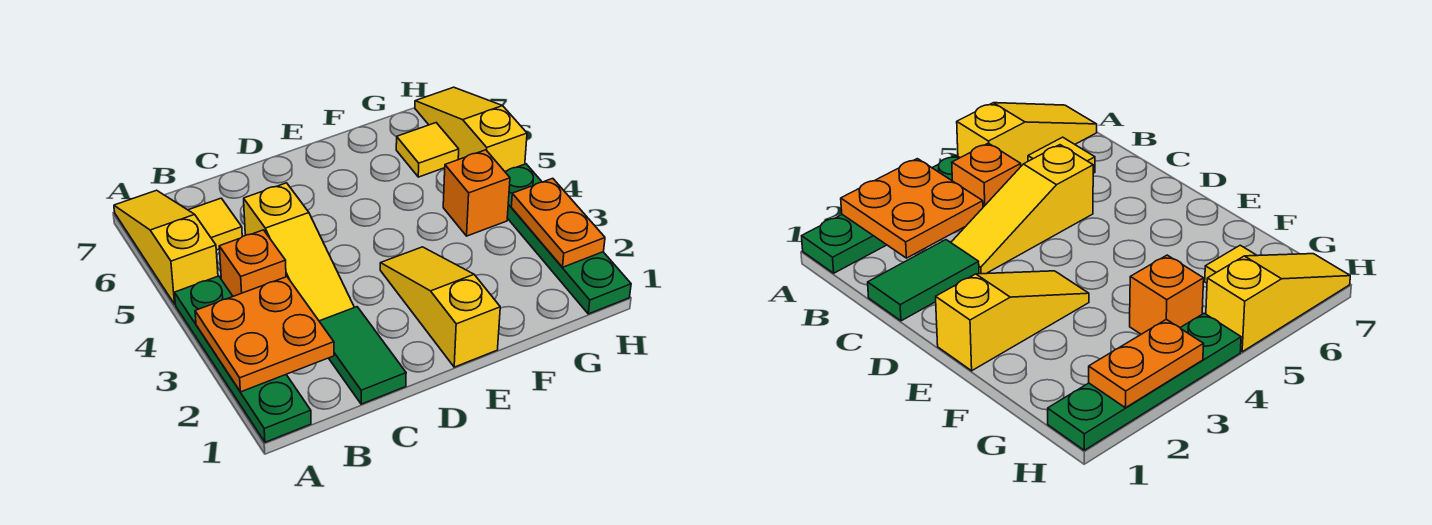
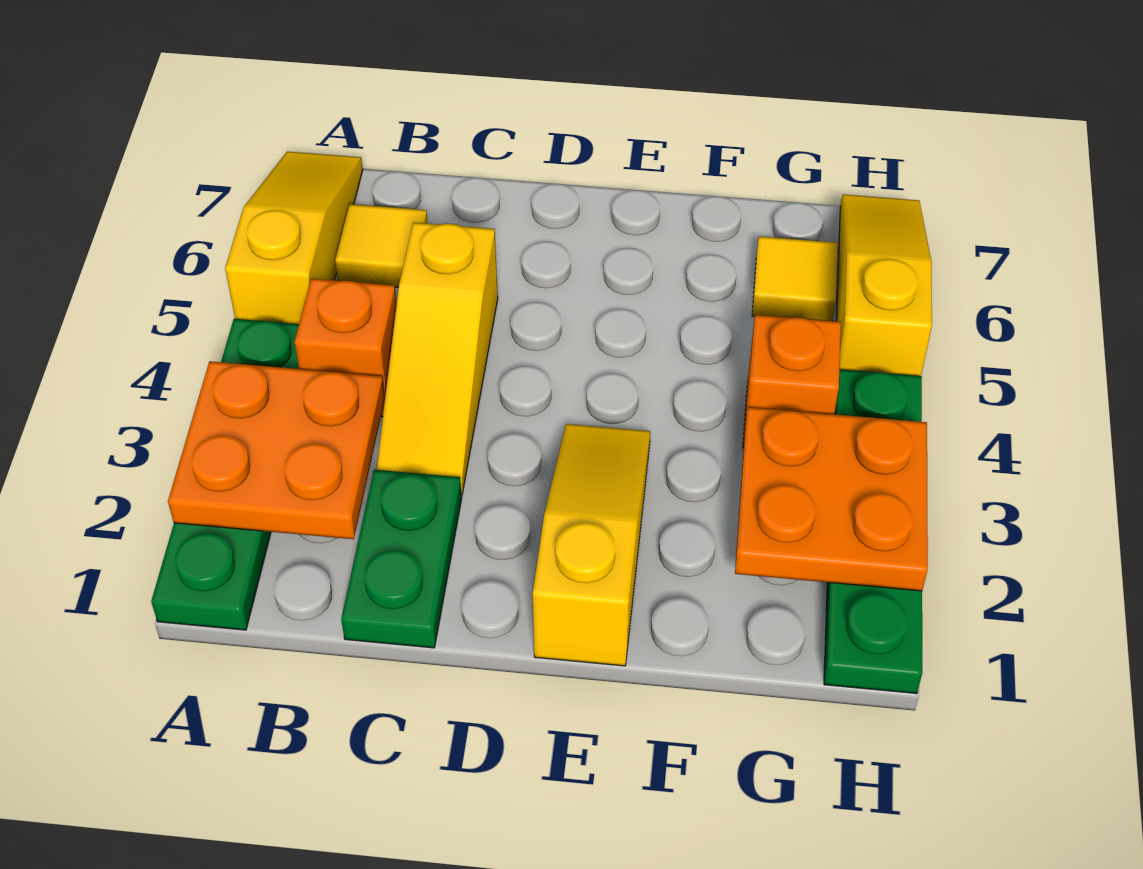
green tile C1:C2 level 1 -> green plate C1:C2 level 1
orange plate H2:H3 level 2 -> orange plate G2:H3 level 2

